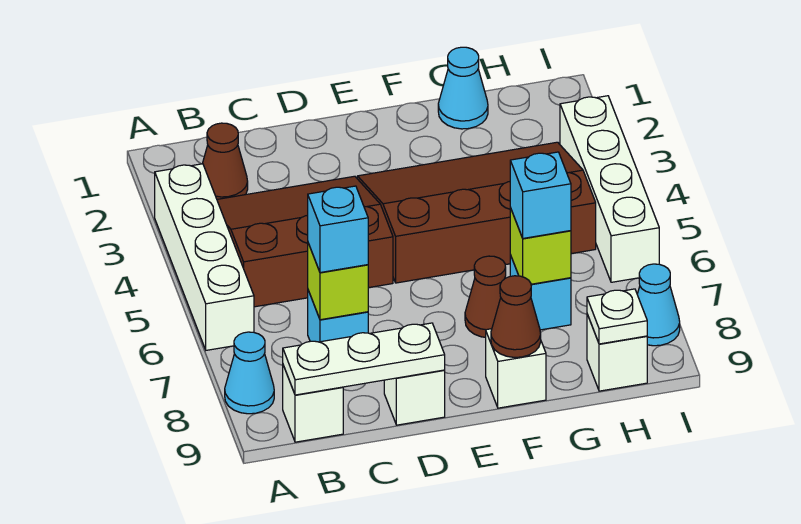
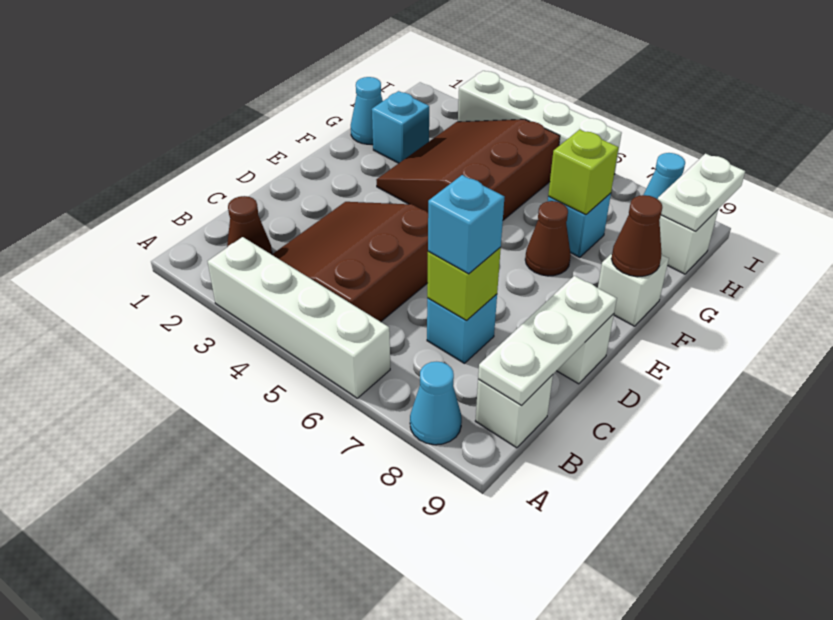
brown slope E3:H5 level 1 top 5 -> brown slope F3:H5 level 1 top 5
cyan brick G7 level 3 -> cyan brick G2 level 1
white plate H9 level 2 -> white plate H9:I9 level 2

